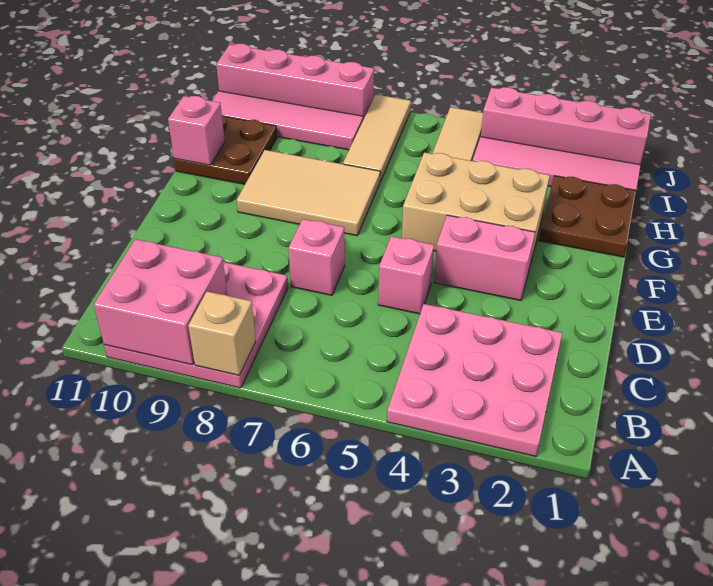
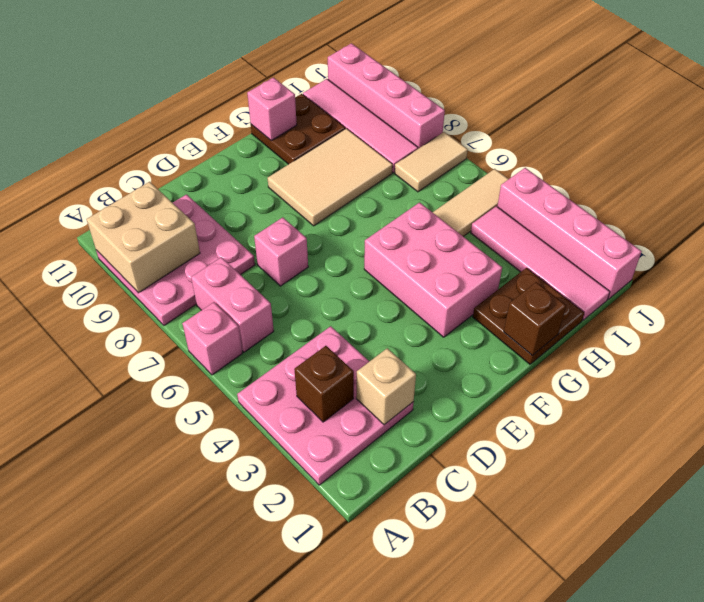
tan brick A8 level 2 -> tan brick C2 level 2
pink brick A9:B10 level 2 -> tan brick A9:B10 level 2
none -> brown brick B3 level 2
pink brick D5 level 1 -> pink brick A6 level 1
pink brick E3:E4 level 1 -> pink brick B6:B7 level 1
tan brick F3:G5 level 1 -> pink brick F3:G5 level 1
tan tile F7:G9 level 1 -> tan tile F8:H9 level 1
none -> brown brick G1 level 2
tan tile H7:J7 level 1 -> tan tile I7:J7 level 1

